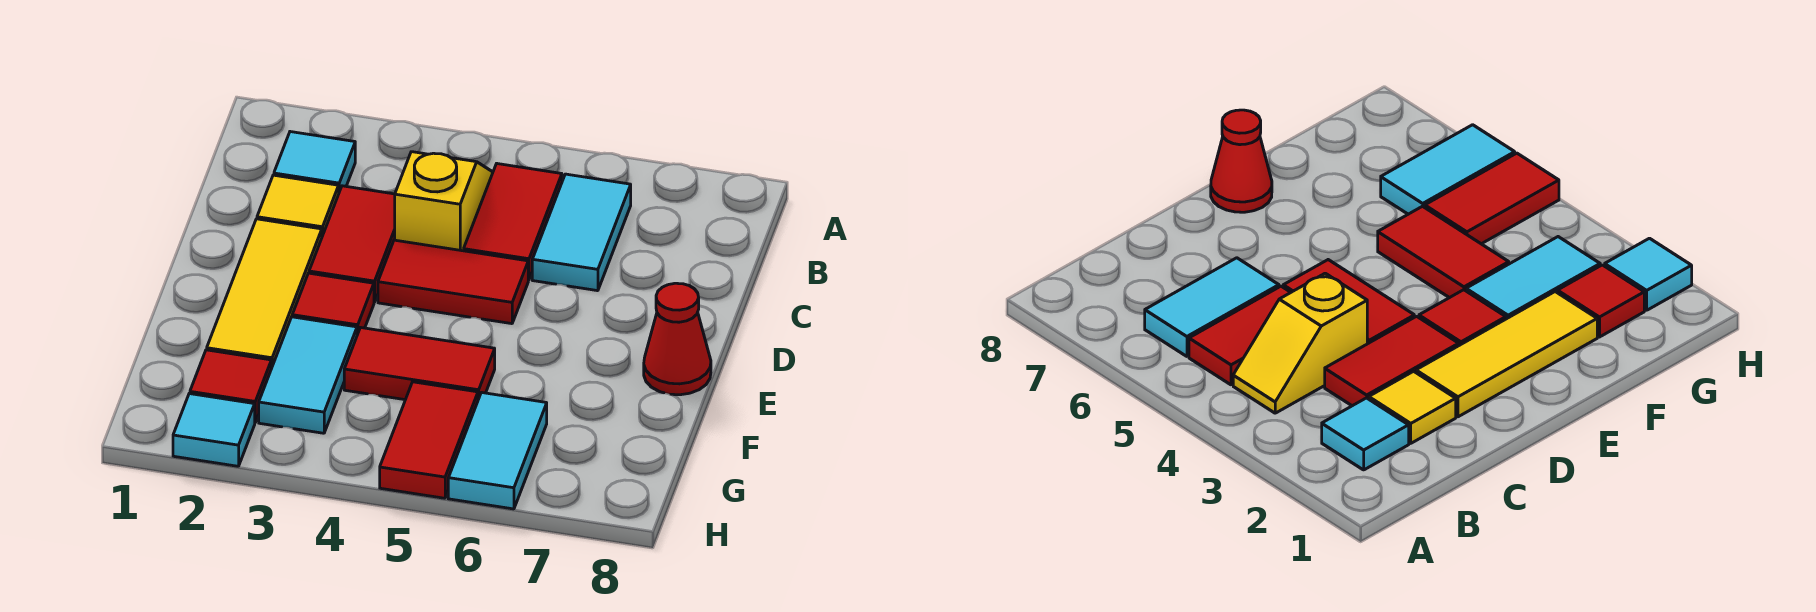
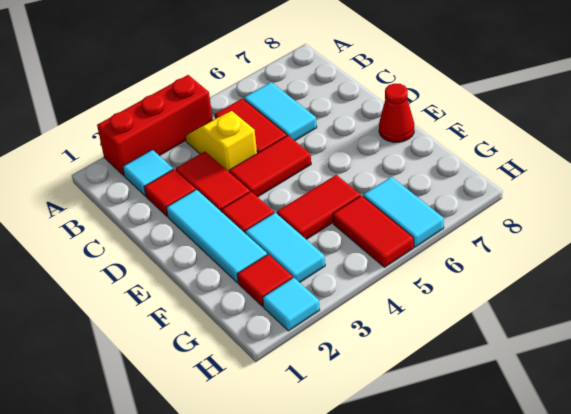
none -> red brick A2:A4 level 1
yellow tile C2 level 1 -> red tile C2 level 1
yellow tile D2:F2 level 1 -> cyan tile D2:F2 level 1

